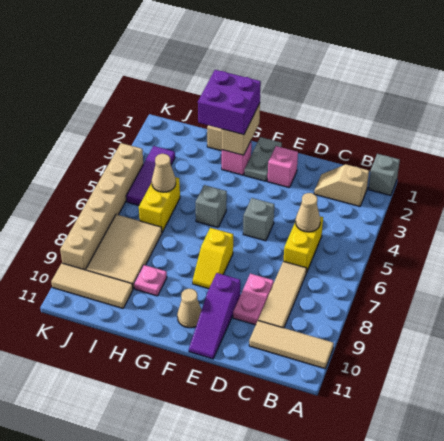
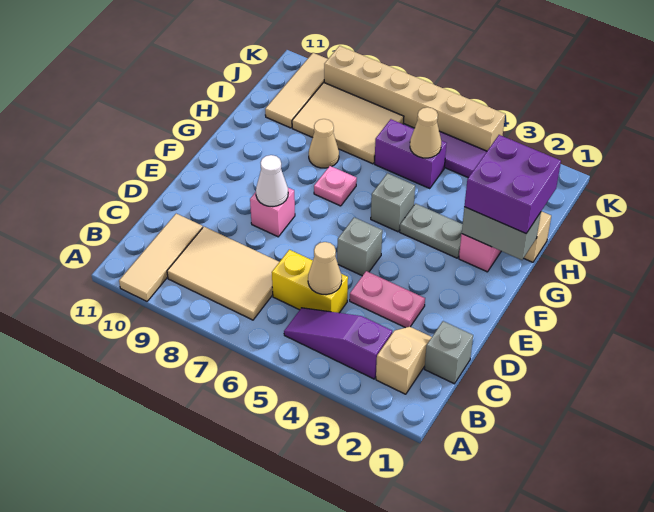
grey brick A1 level 1 -> grey brick C1 level 1
tan tile C7:C9 level 1 -> tan tile B7:C9 level 1
pink plate D8:D9 level 1 -> pink plate D3:D4 level 1
pink brick E2 level 1 -> pink brick E8 level 1
none -> white cone E8 level 2
purple slope E9:E11 level 1 top 9 -> purple slope B3:B5 level 1 top 3
grey plate F1:F2 level 1 -> grey plate G3:G4 level 1
yellow slope F7:F8 level 1 top 7 -> none
tan cone F10 level 1 -> tan cone H8 level 1
tan brick G1:G2 level 2 -> grey brick G1:G2 level 2
pink plate H9 level 1 -> pink plate G7 level 1
yellow brick I5:I6 level 1 -> purple brick I5:I6 level 1

